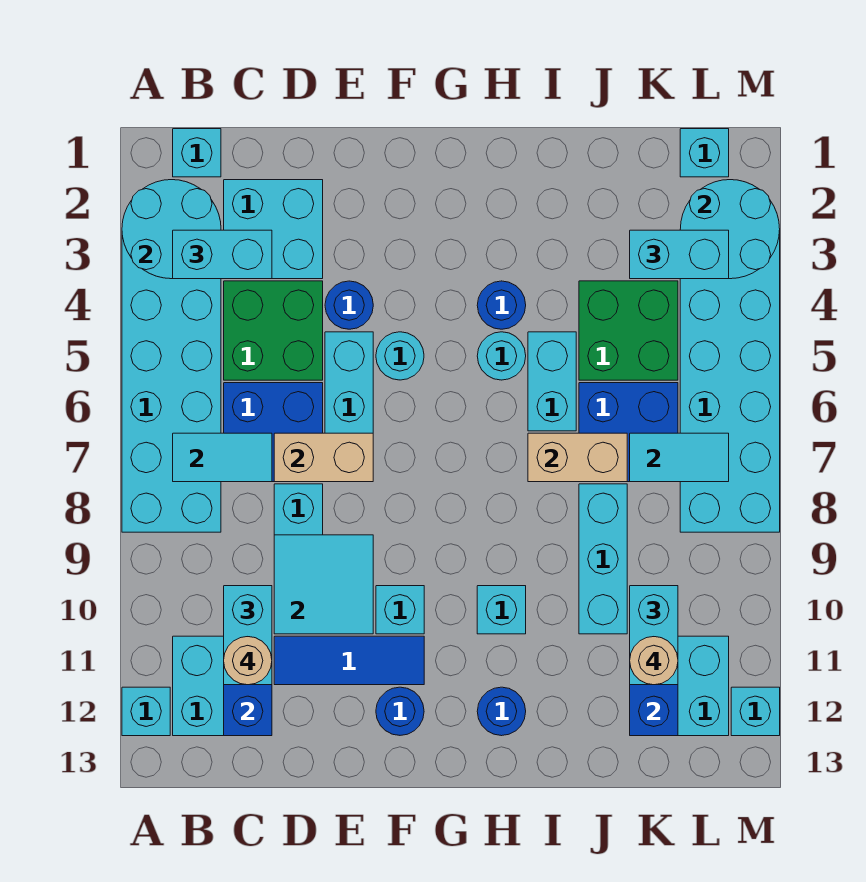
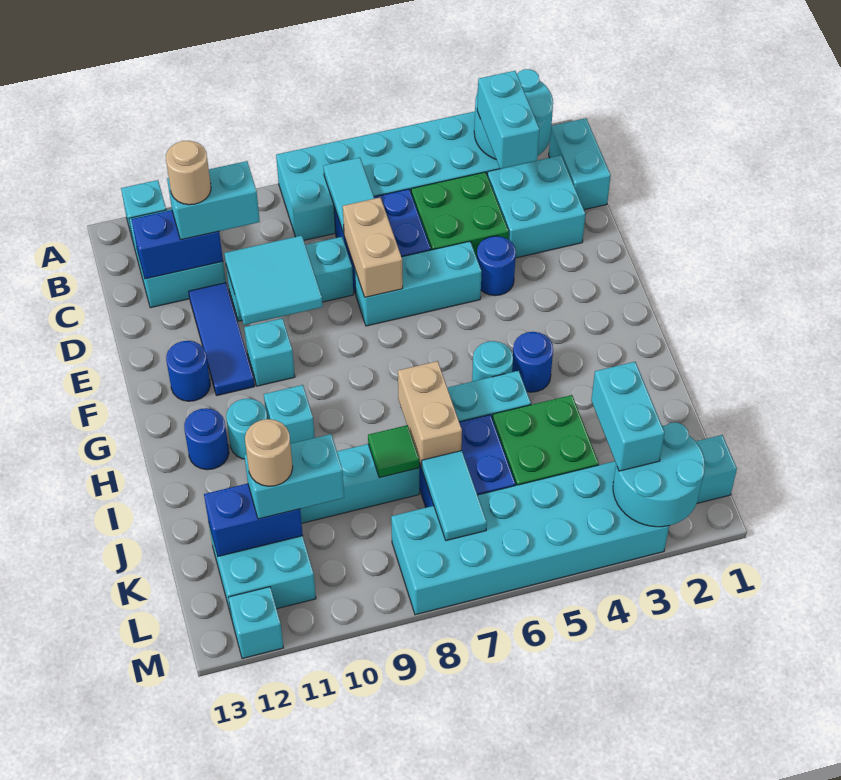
cyan brick B1 level 1 -> cyan brick B1:C1 level 1
cyan round brick F5 level 1 -> cyan round brick H11 level 1
none -> green tile J8 level 2

